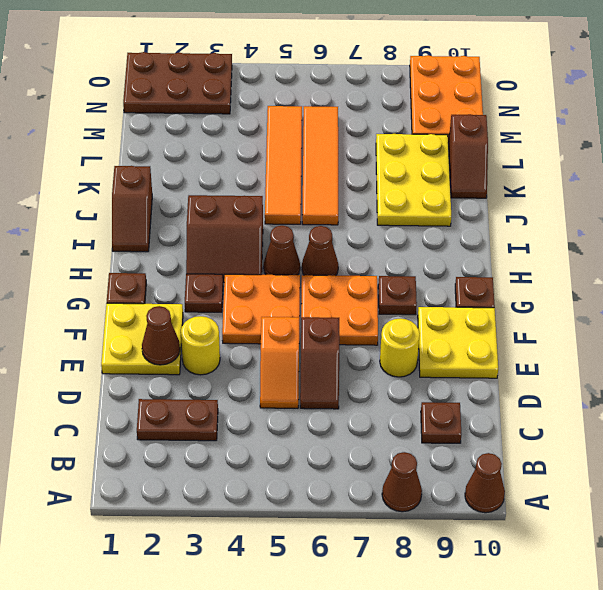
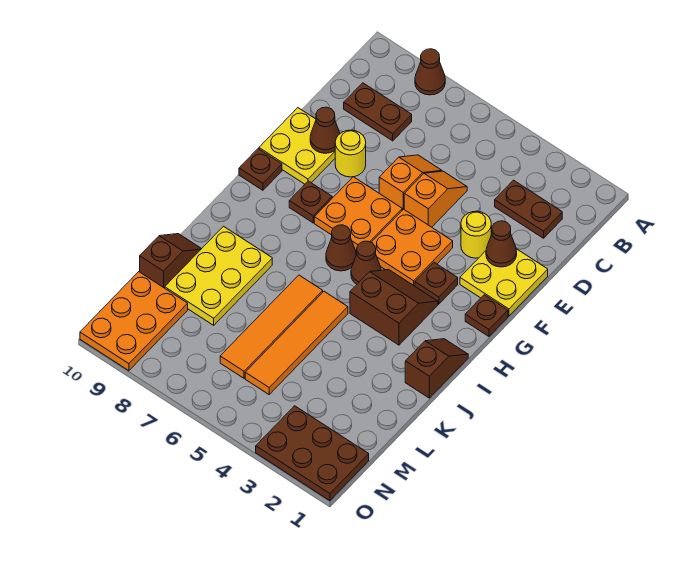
brown cone A10 level 1 -> brown cone E9 level 2
brown plate C9 level 1 -> brown plate C8:C9 level 1
brown slope D6:E6 level 1 top E -> orange slope D6:E6 level 1 top E

